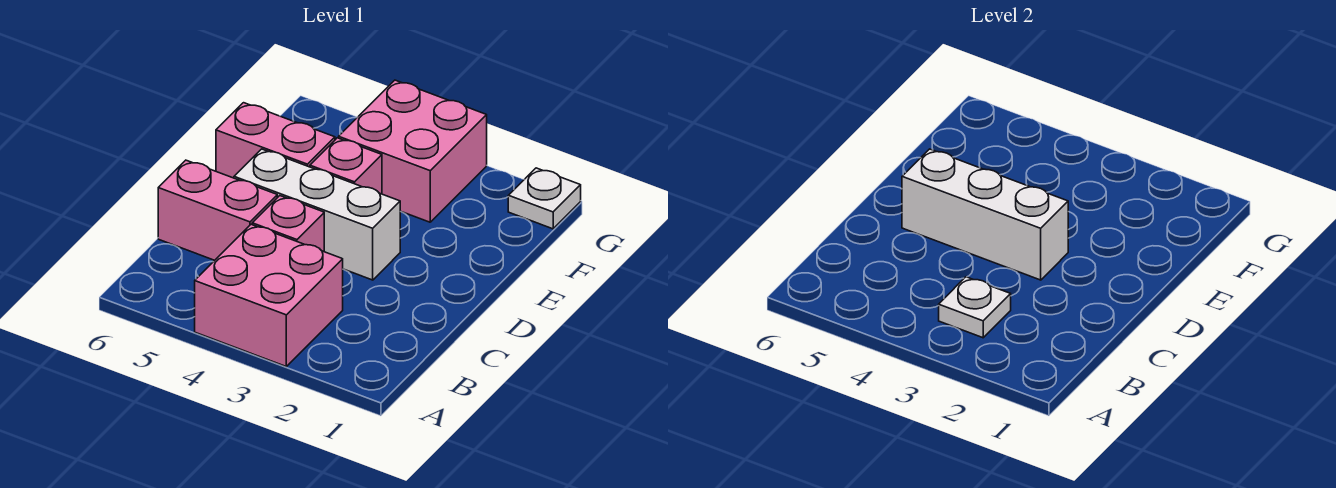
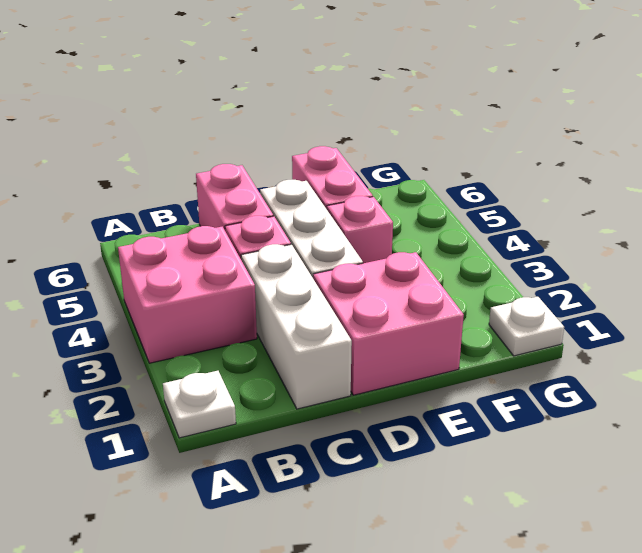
white plate B3 level 2 -> white plate A1 level 1
white brick D3:D5 level 2 -> white brick C1:C3 level 1
pink brick F3:G4 level 1 -> pink brick D1:E2 level 1

